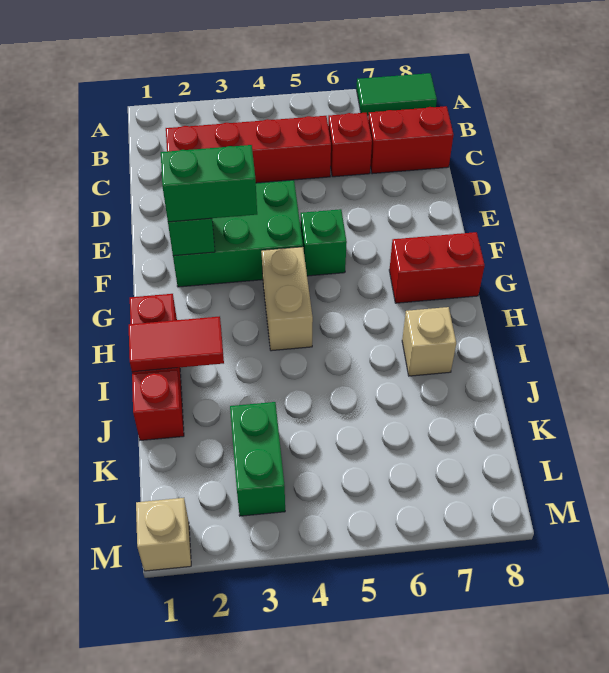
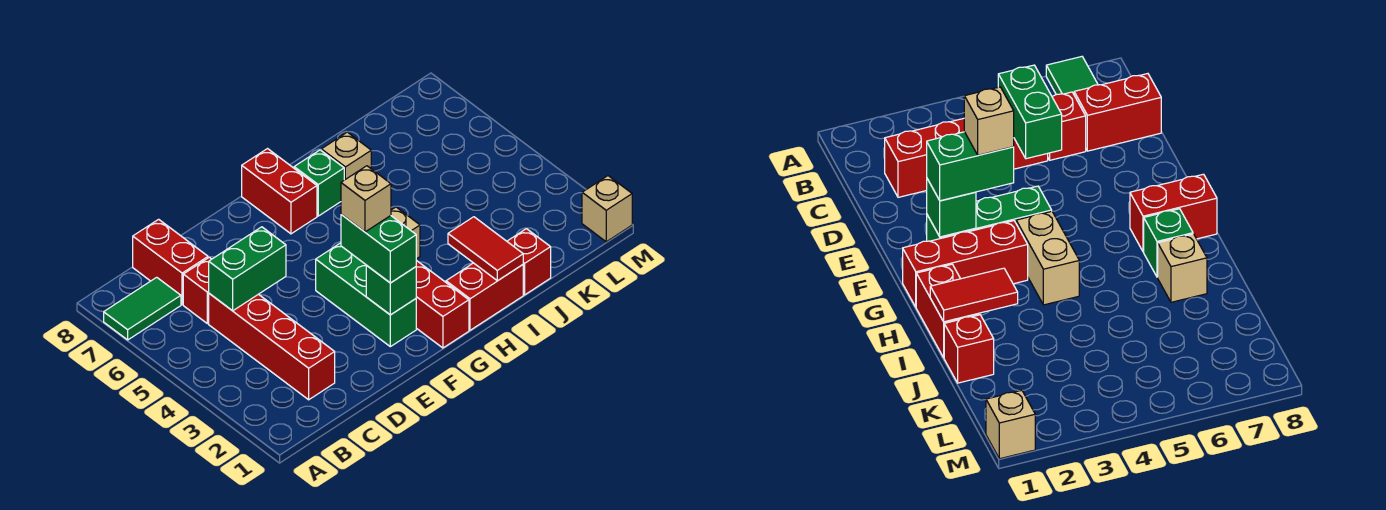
green tile A7:A8 level 1 -> green tile A7:B7 level 1
green brick E2:F4 level 1 -> green brick F2:F4 level 1
none -> tan brick F3 level 4
green brick F5 level 1 -> green brick H7 level 1
none -> red brick G1:G3 level 1
green brick K3:L3 level 1 -> green brick C5:D5 level 2

